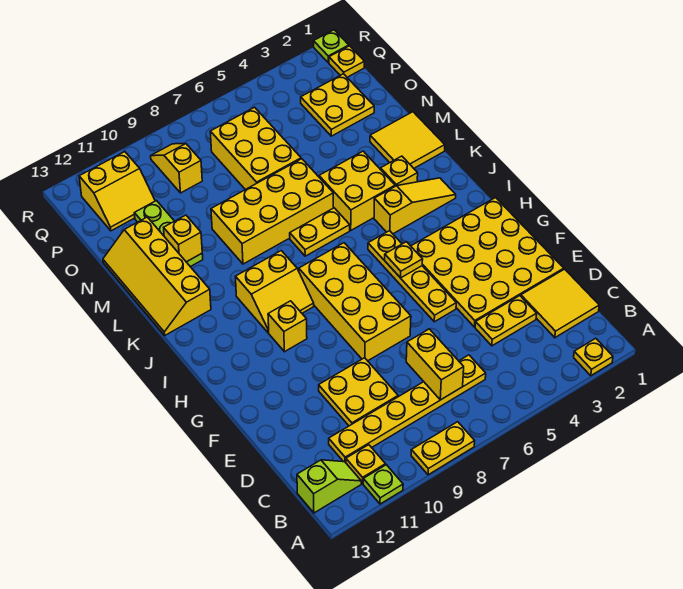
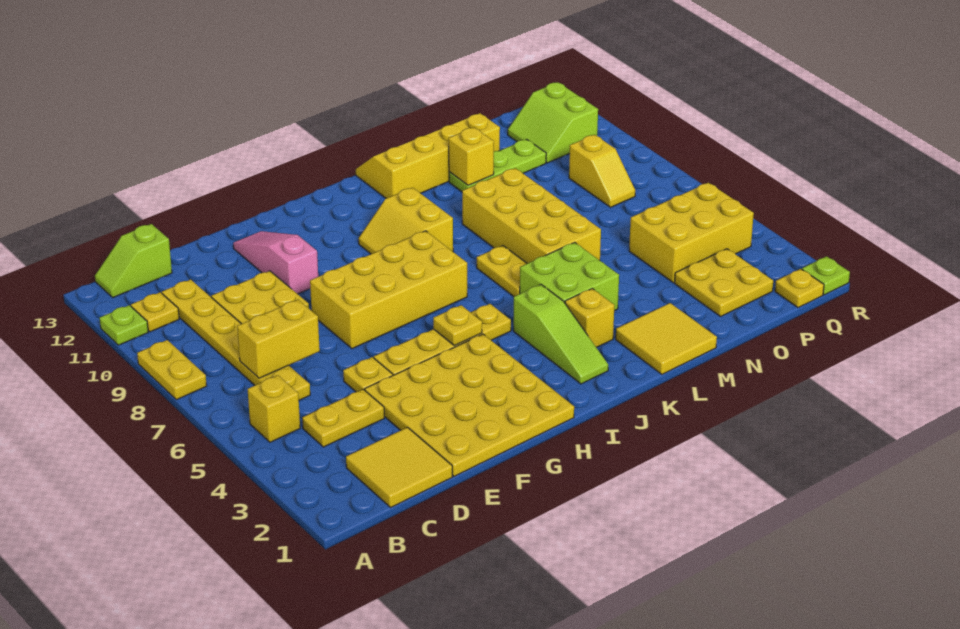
yellow plate A2 level 1 -> yellow plate E5 level 1
lime slope B12:B13 level 1 top 13 -> lime slope B13:C13 level 1 top C
yellow plate D3:D4 level 1 -> yellow plate C4:D4 level 1
none -> pink slope F10:F12 level 1 top 10
yellow brick H10 level 1 -> yellow brick B5 level 1
yellow slope J2:J4 level 1 top 4 -> lime slope J2:J4 level 1 top 4
yellow brick K4:L5 level 1 -> lime brick K4:L5 level 1
yellow brick N6:P7 level 1 -> yellow brick O4:Q5 level 1
yellow slope P9:Q9 level 1 top P -> yellow slope P8:P9 level 1 top 9
yellow slope P11:Q12 level 1 top Q -> lime slope P11:Q12 level 1 top Q

